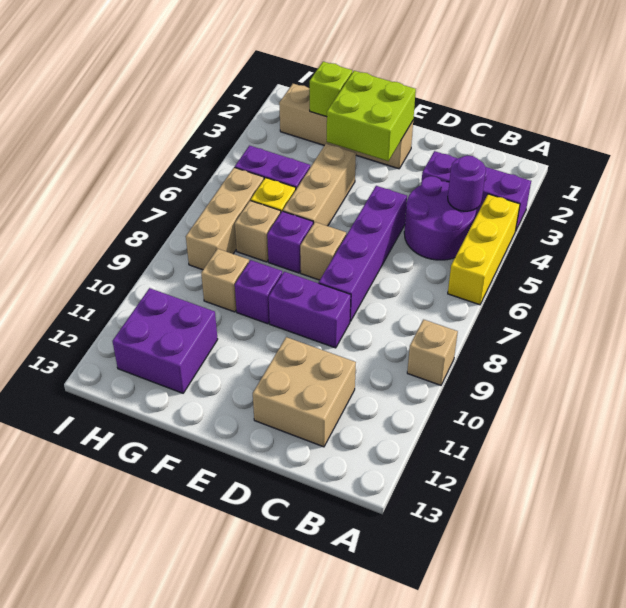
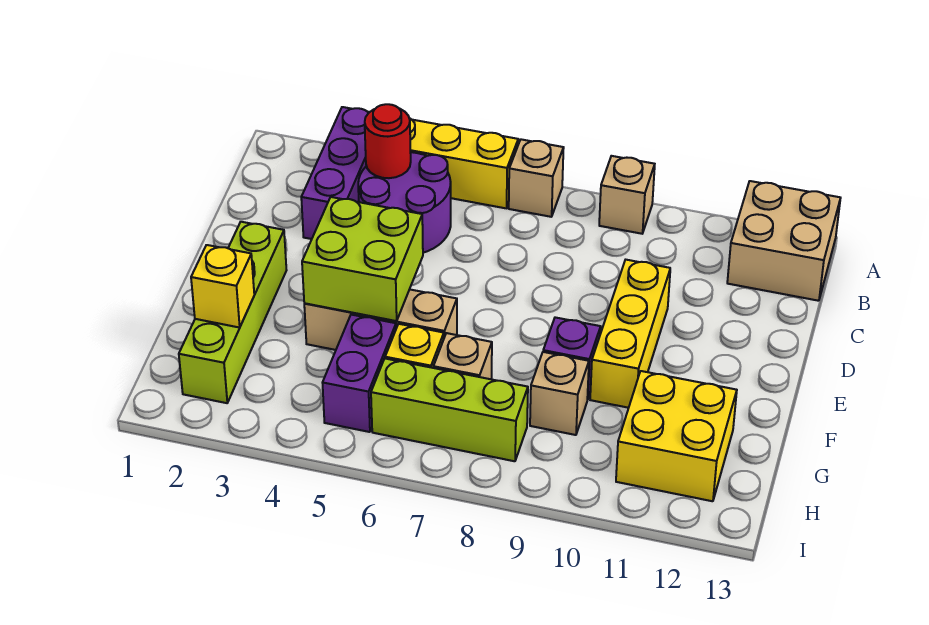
purple round brick B4 level 2 -> red round brick B4 level 2
tan brick C11:D12 level 1 -> tan brick A12:B13 level 1
purple brick D5:D8 level 1 -> none
purple brick D9:E9 level 1 -> none
none -> yellow brick D10:F10 level 1
tan brick E2:H2 level 1 -> lime brick E2:H2 level 1
lime brick E2:F3 level 2 -> lime brick E4:F5 level 2
tan brick E7 level 1 -> tan brick A7 level 1
purple brick F7 level 1 -> none
lime brick G2 level 2 -> yellow brick G2 level 2
purple brick G11:H12 level 1 -> yellow brick G11:H12 level 1
tan brick H6:H8 level 1 -> lime brick H6:H8 level 1

